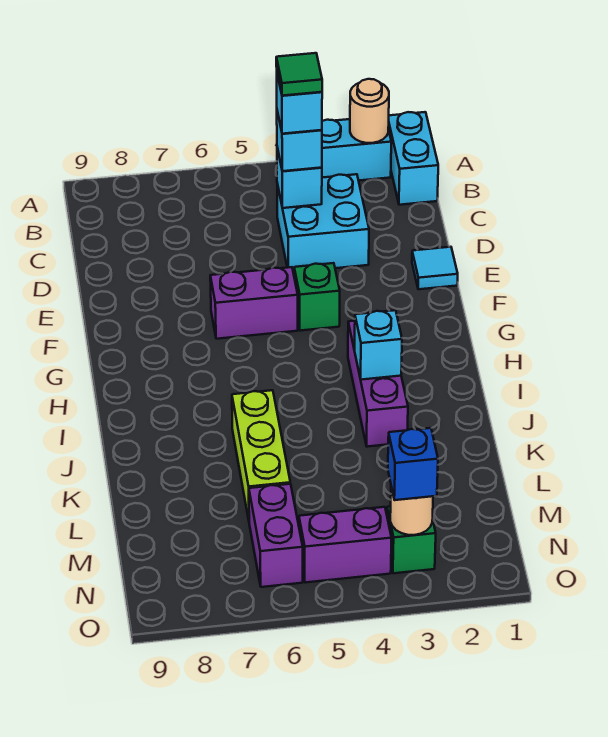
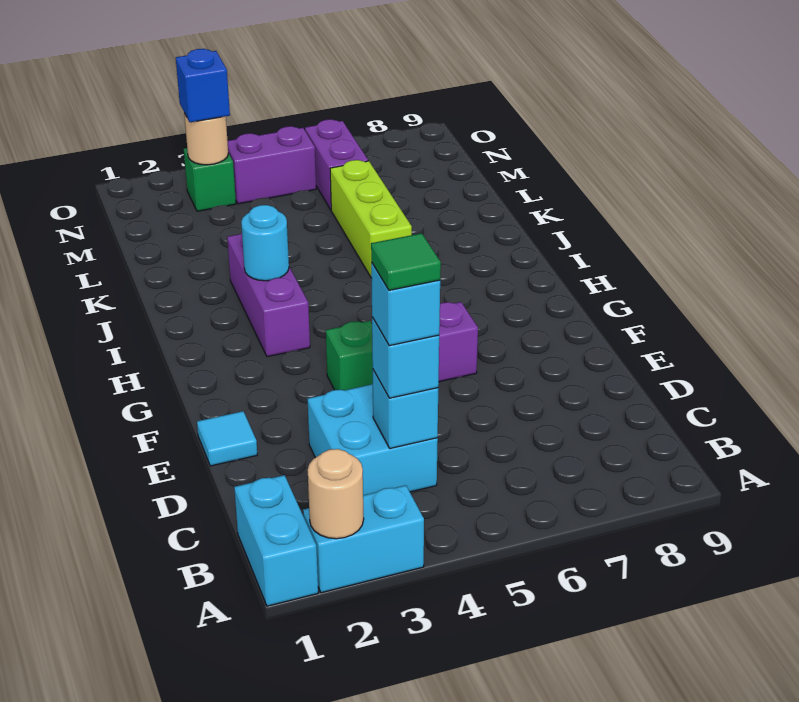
cyan brick I3 level 2 -> cyan round brick I3 level 2

